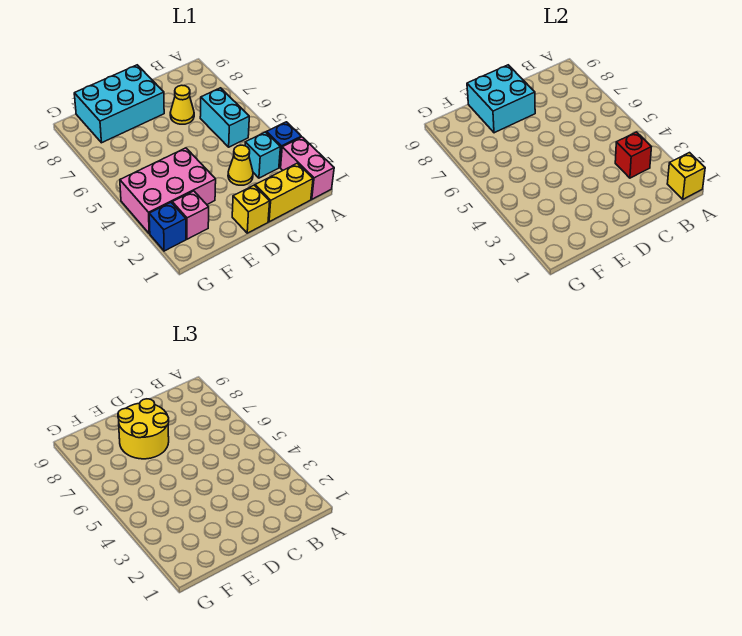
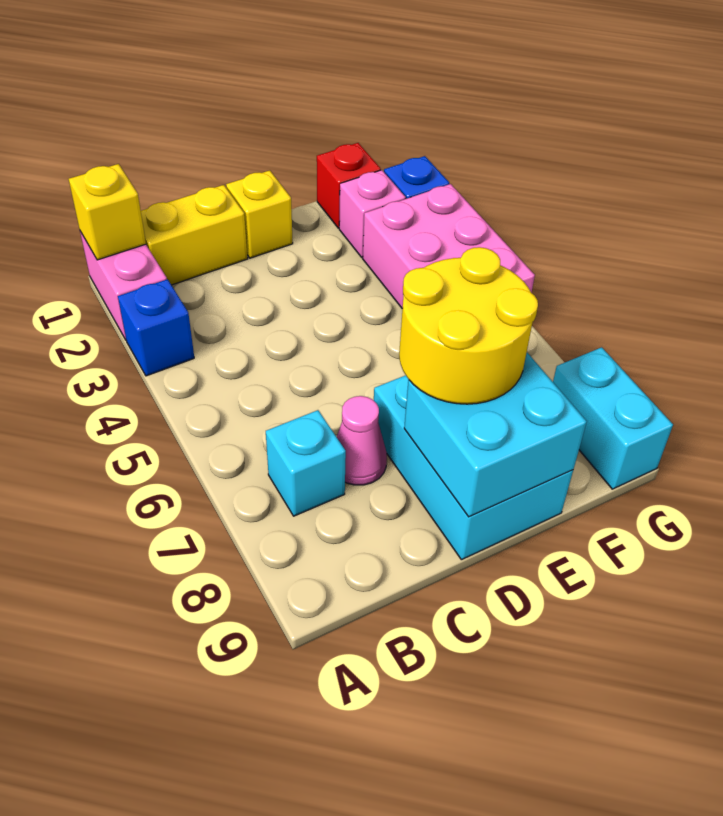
cyan brick B3 level 1 -> cyan brick B7 level 1
red brick B3 level 2 -> red brick F1 level 1
cyan brick B5:B6 level 1 -> cyan brick G8:G9 level 1
yellow cone C3 level 1 -> none
yellow cone C7 level 1 -> pink cone C7 level 1
cyan brick D8:F9 level 1 -> cyan brick D7:E9 level 1
pink brick E3:G4 level 1 -> pink brick F3:G5 level 1

